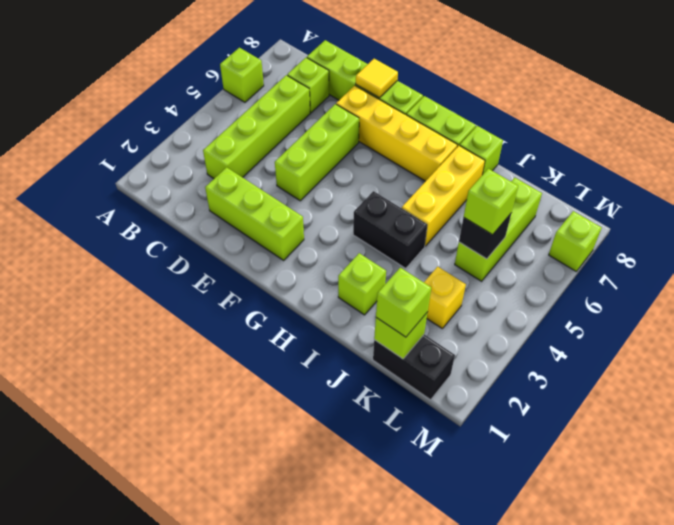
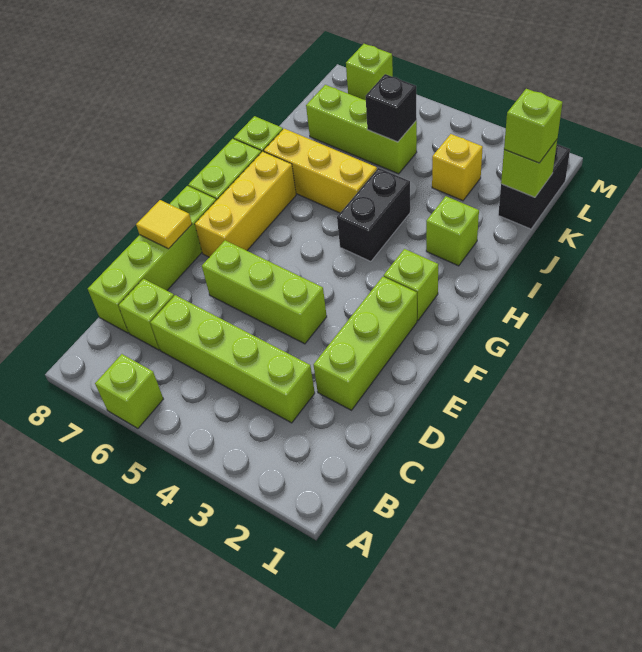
yellow brick E7:H7 level 1 -> yellow brick F7:H7 level 1
lime brick K5 level 3 -> lime brick G2 level 1

